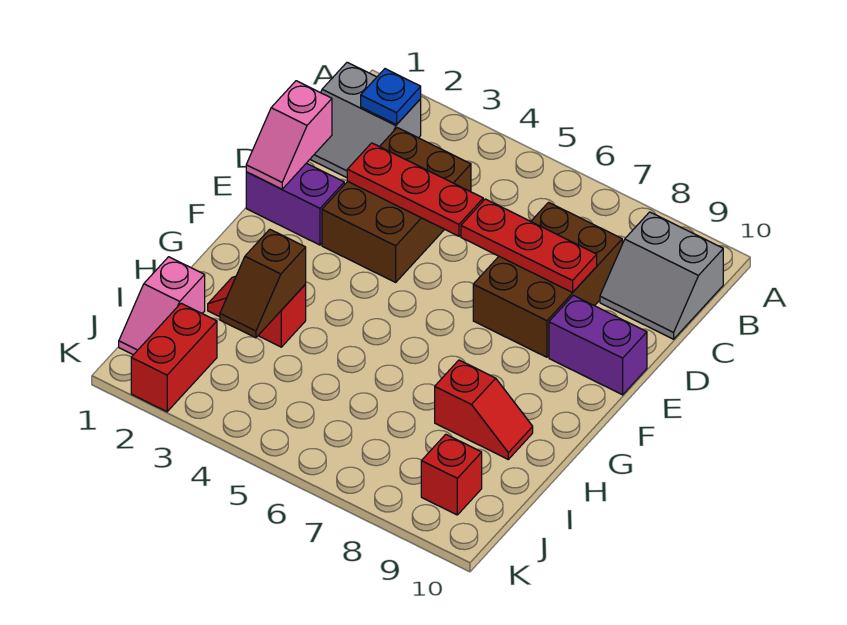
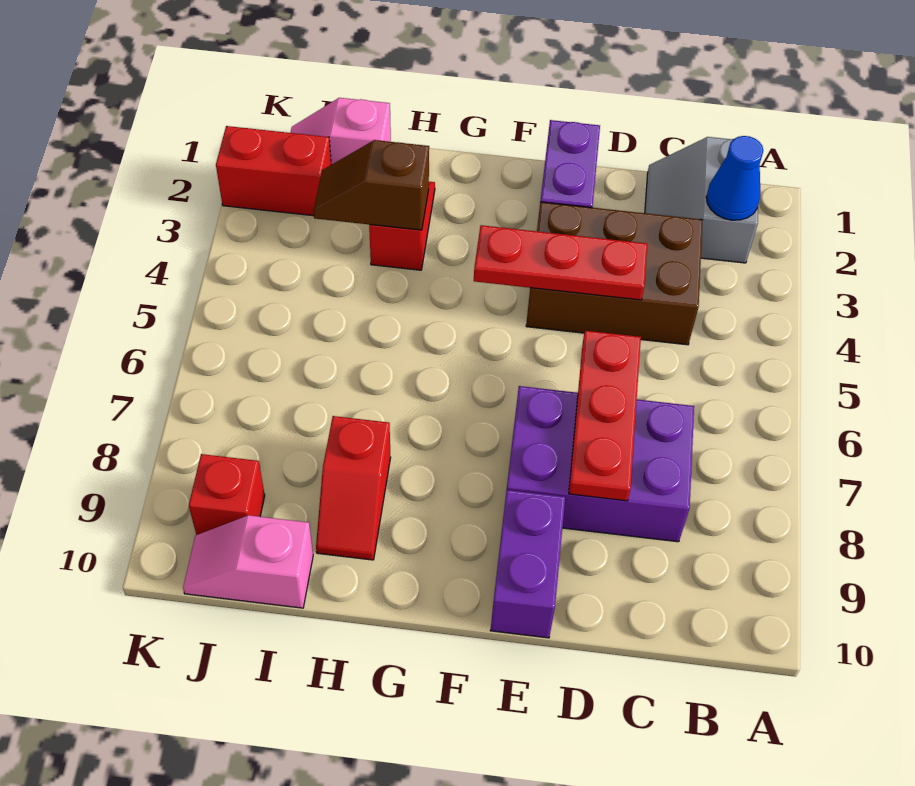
blue plate B2 level 2 -> blue cone B2 level 2
grey slope B9:C10 level 1 top B -> none
brown brick C7:E8 level 1 -> purple brick C7:E8 level 1
pink slope D1:E1 level 2 top D -> pink slope I10:J10 level 1 top I
red plate D3:D5 level 2 -> red plate D4:F4 level 2

